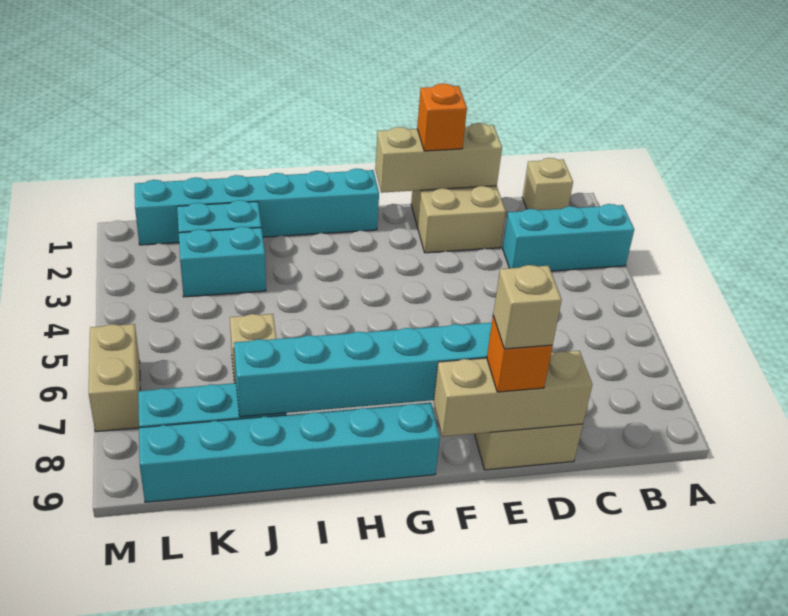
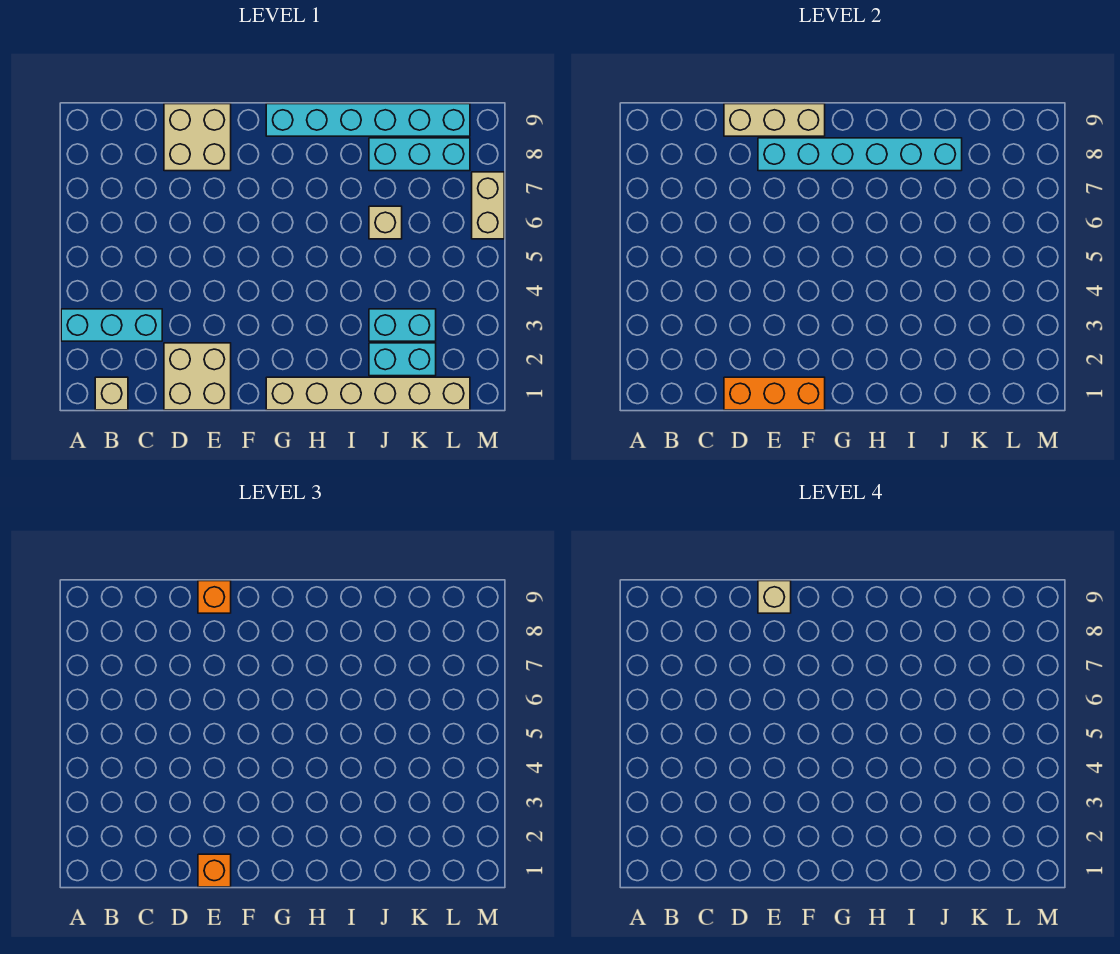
tan brick D1:F1 level 2 -> orange brick D1:F1 level 2
cyan brick G1:L1 level 1 -> tan brick G1:L1 level 1

